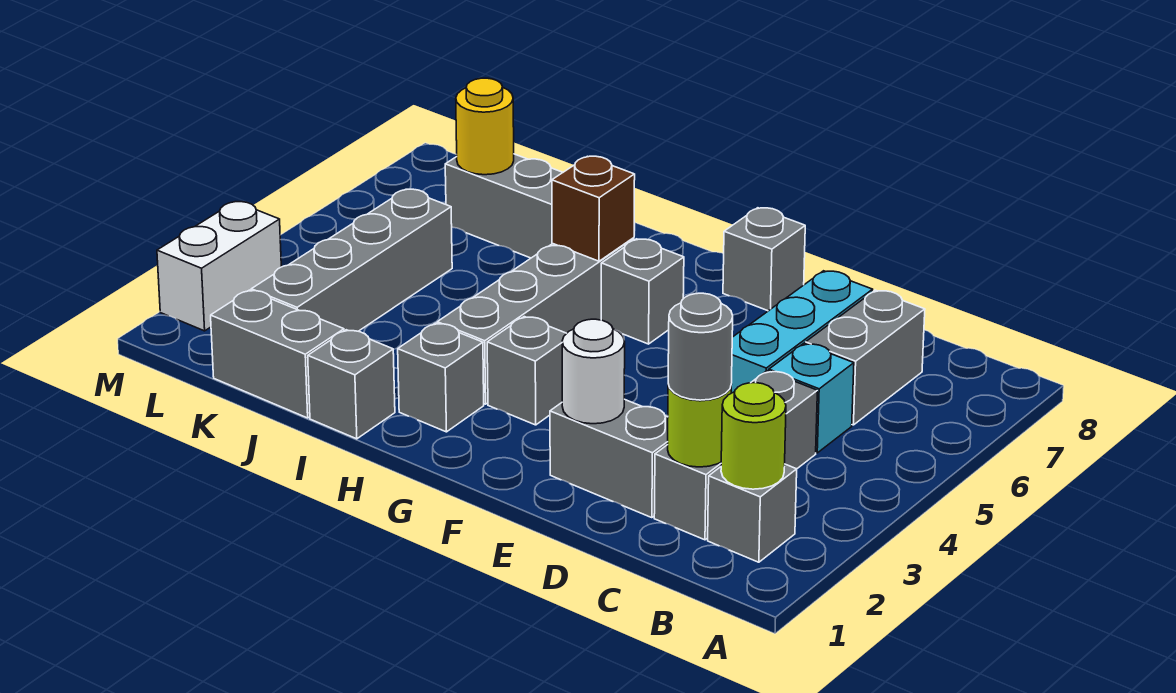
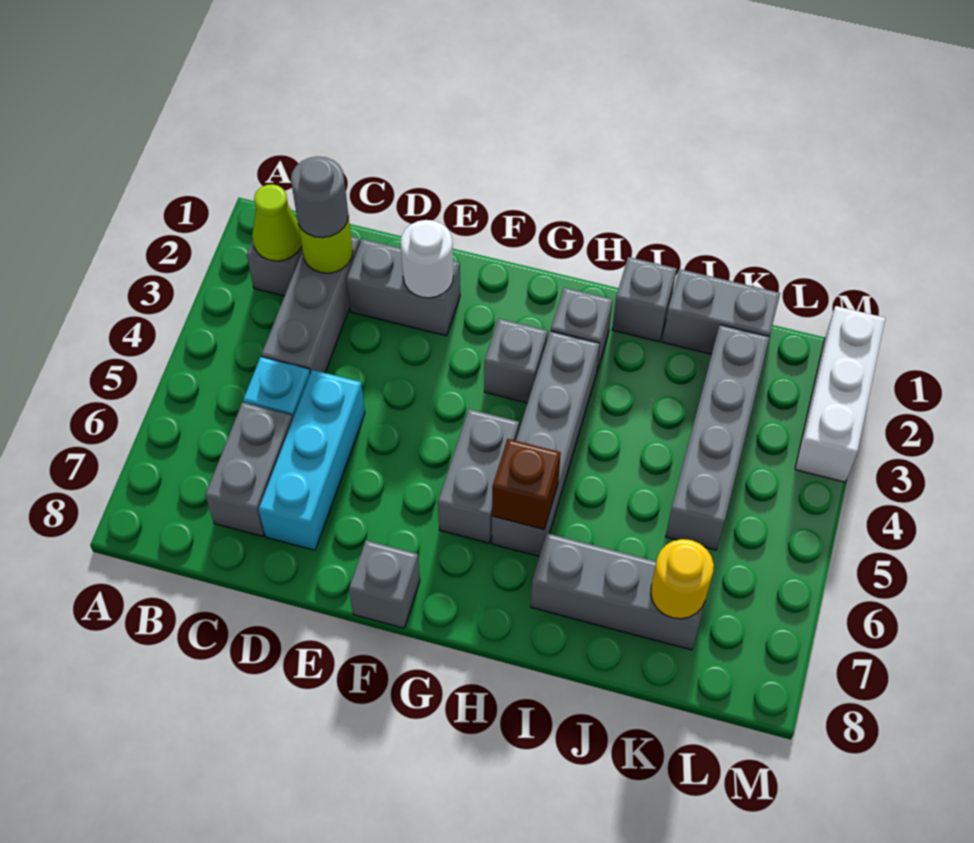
lime round brick B2 level 2 -> lime cone B2 level 2
grey brick G6 level 1 -> grey brick G5:G6 level 1
white brick M2:M3 level 1 -> white brick M1:M3 level 1

